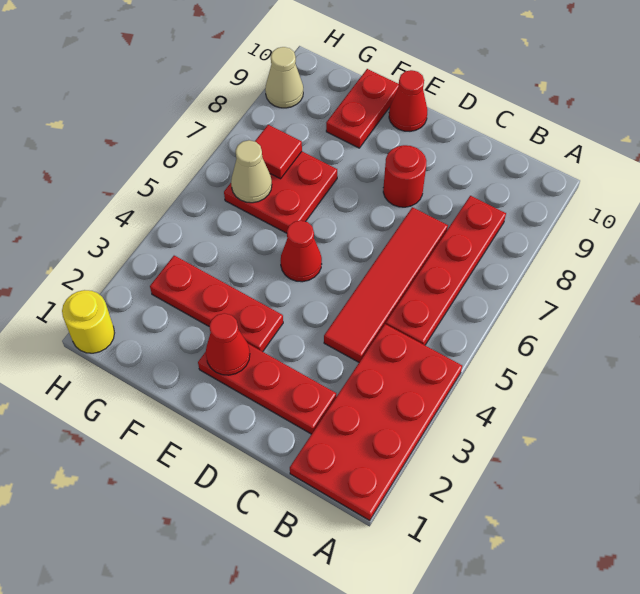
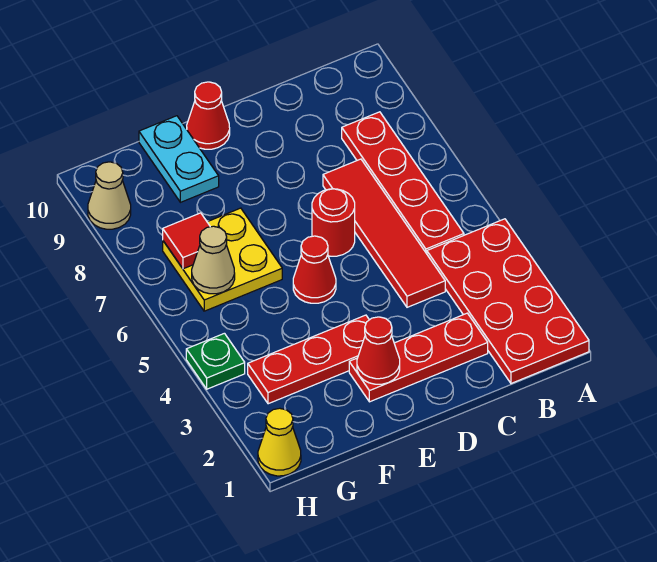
red round brick D8 level 1 -> red round brick D6 level 1
red plate F6:G7 level 1 -> yellow plate F6:G7 level 1
red plate F9:F10 level 1 -> cyan plate F9:F10 level 1
yellow round brick H1 level 1 -> yellow cone H1 level 1
none -> green plate H4 level 1

